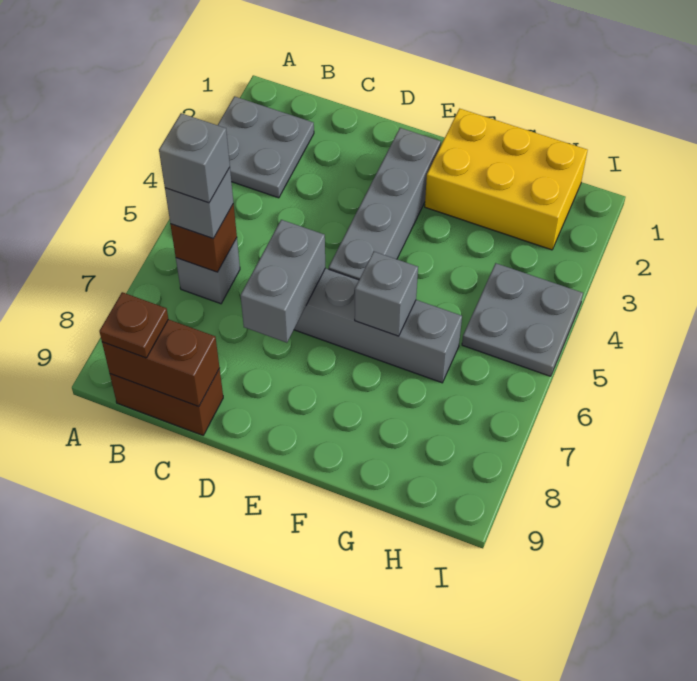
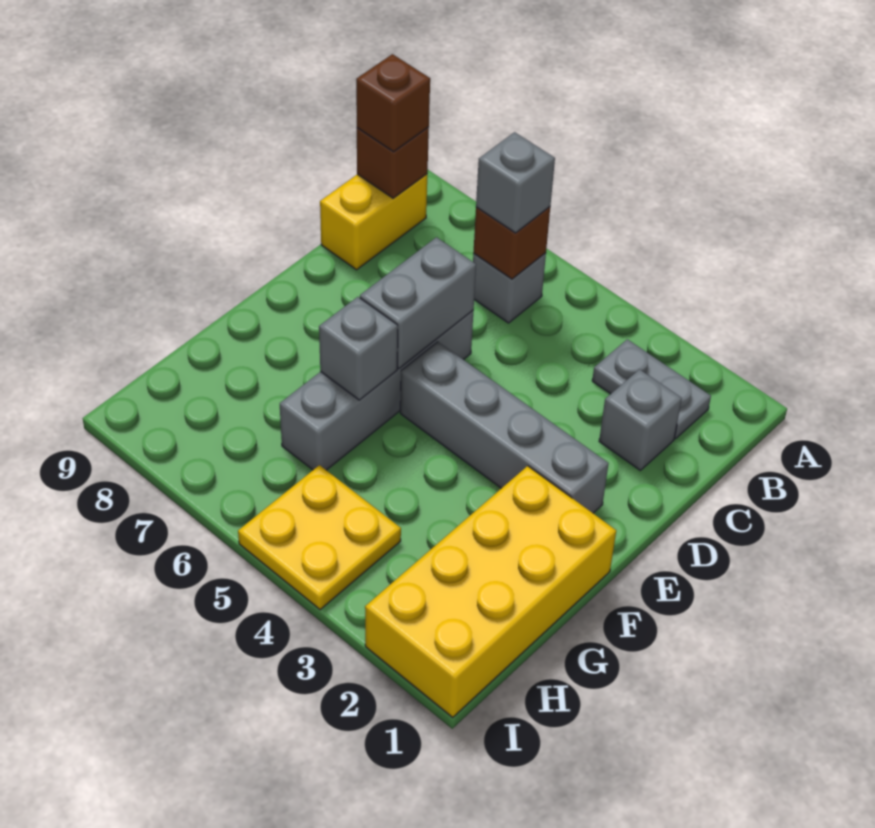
grey plate A2:B3 level 1 -> grey plate B2:B3 level 1
grey brick B6 level 4 -> grey brick C2 level 1
brown brick B9:C9 level 1 -> yellow brick B9:C9 level 1
brown brick B9:C9 level 2 -> brown brick B9 level 2
brown plate B9 level 3 -> brown brick B9 level 3
grey brick D6:D7 level 2 -> grey brick D6:E6 level 2
yellow brick F1:H2 level 1 -> yellow brick F1:I2 level 1
grey plate H4:I5 level 1 -> yellow plate H4:I5 level 1

